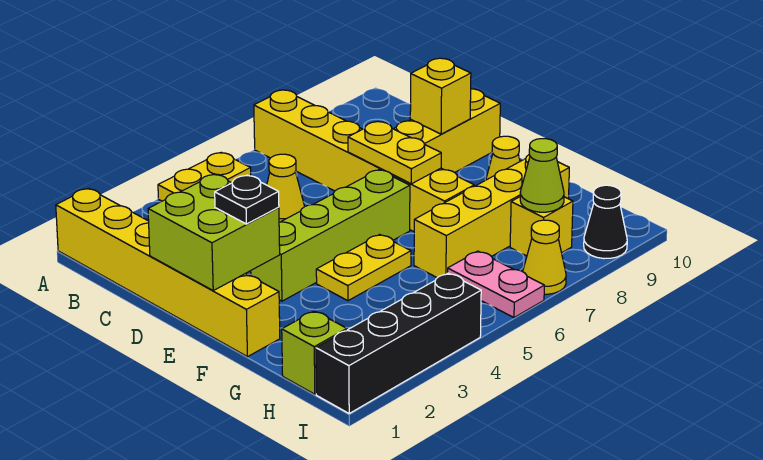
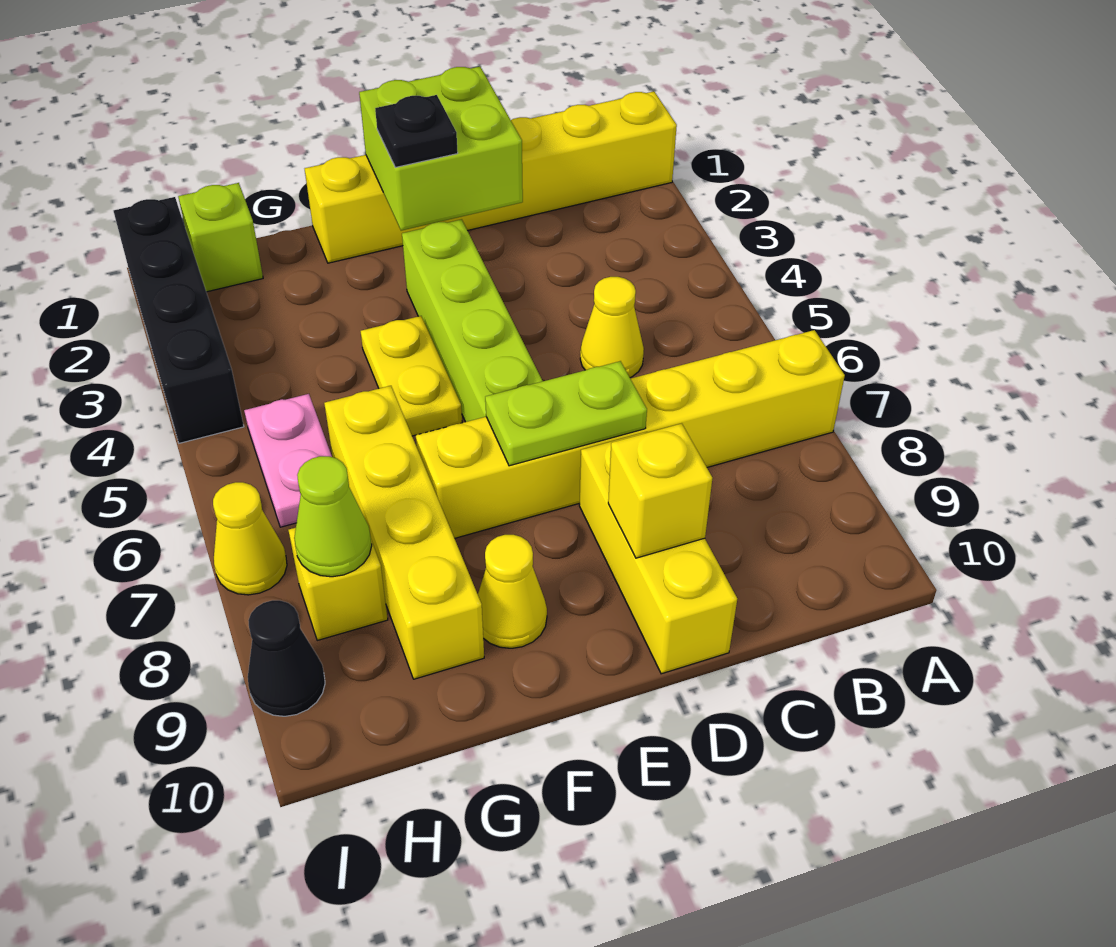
yellow plate A4:A5 level 1 -> none
yellow plate D7:E7 level 2 -> lime plate D7:E7 level 2
pink plate H6:I6 level 1 -> pink plate H5:H6 level 1

